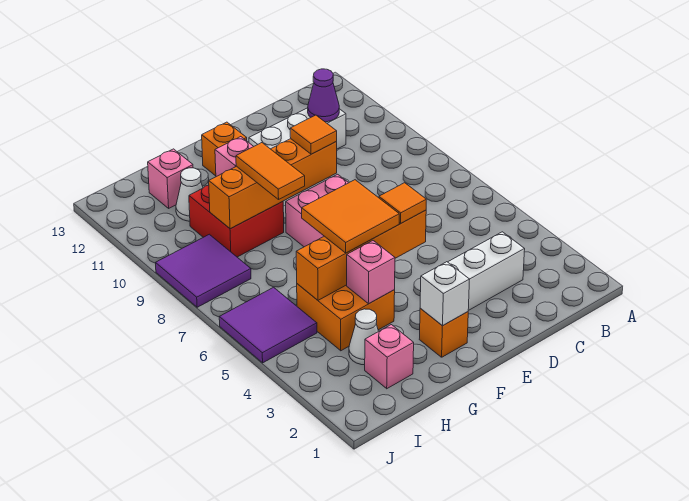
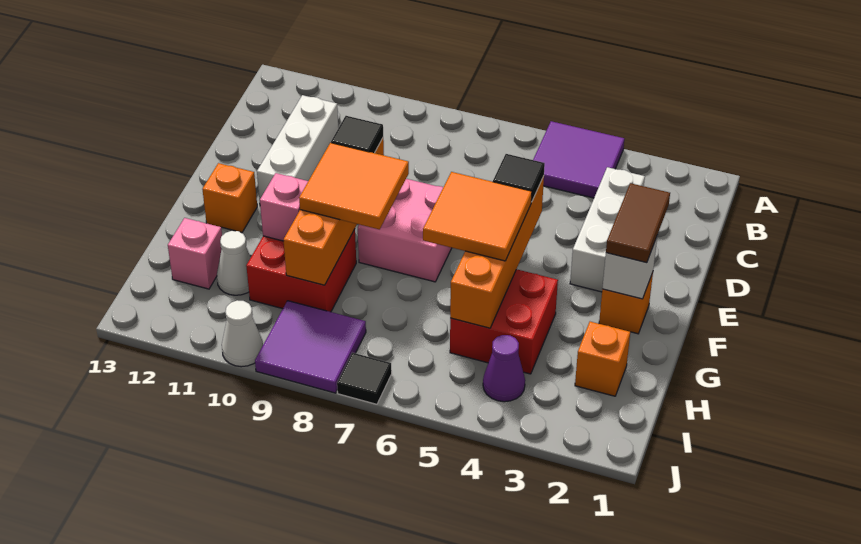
purple cone C11 level 2 -> purple cone I4 level 1
none -> brown tile E2:F2 level 3
orange tile E5 level 3 -> black tile E5 level 3
orange tile E9 level 3 -> black tile E9 level 3
orange brick G4:H5 level 1 -> red brick G4:H5 level 1
pink brick G4 level 2 -> none
orange tile G8:G9 level 3 -> orange tile F8:G9 level 3
pink brick H2 level 1 -> orange brick H2 level 1
white cone H3 level 1 -> white cone J10 level 1
purple tile I5:J6 level 1 -> purple tile A4:B5 level 1
none -> black tile J7 level 1

